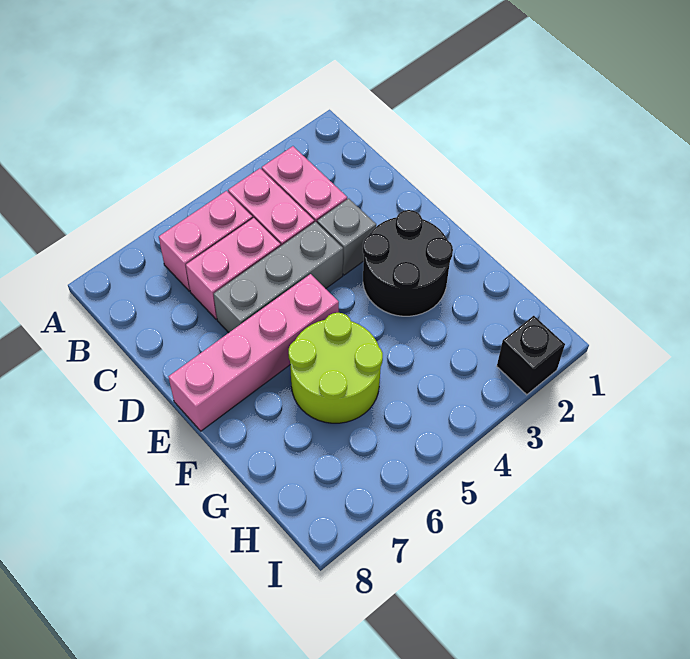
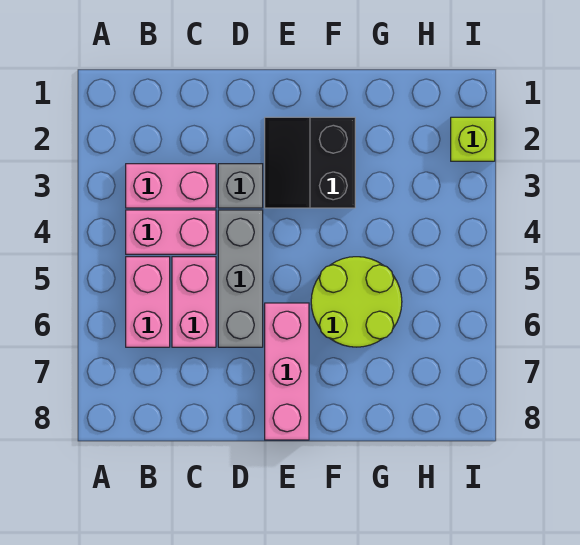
black round brick E2:F3 level 1 -> black slope E2:F3 level 1 top F
pink brick E5:E8 level 1 -> pink brick E6:E8 level 1
black brick I2 level 1 -> lime brick I2 level 1

